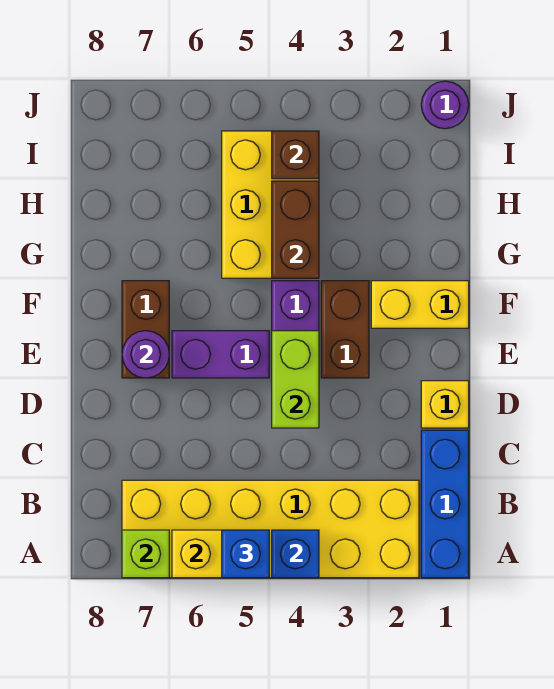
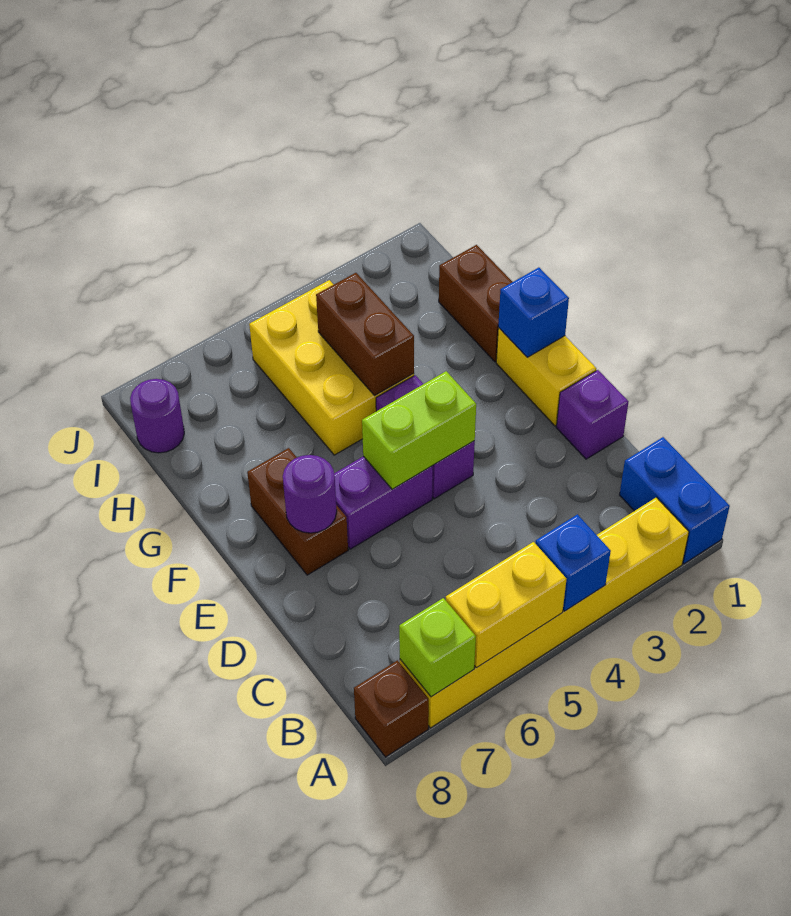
blue brick A1:C1 level 1 -> blue brick A1:B1 level 1
yellow brick A2:B7 level 1 -> yellow brick A2:A7 level 1
blue brick A5 level 3 -> blue brick F1 level 2
yellow brick D1 level 1 -> purple brick D1 level 1
lime brick D4:E4 level 2 -> lime brick E4:E5 level 2
brown brick E3:F3 level 1 -> brown brick G1:H1 level 1
yellow brick F1:F2 level 1 -> yellow brick E1:F1 level 1
brown brick I4 level 2 -> brown brick A8 level 1
purple round brick J1 level 1 -> purple round brick I8 level 1

